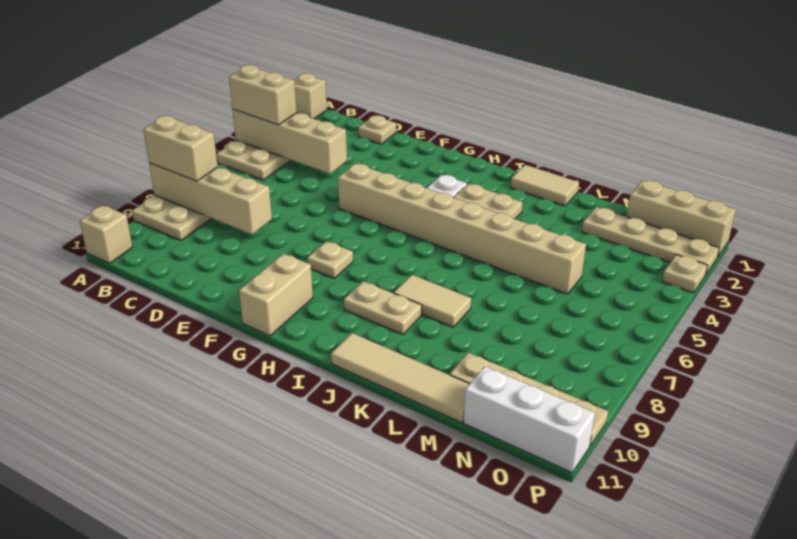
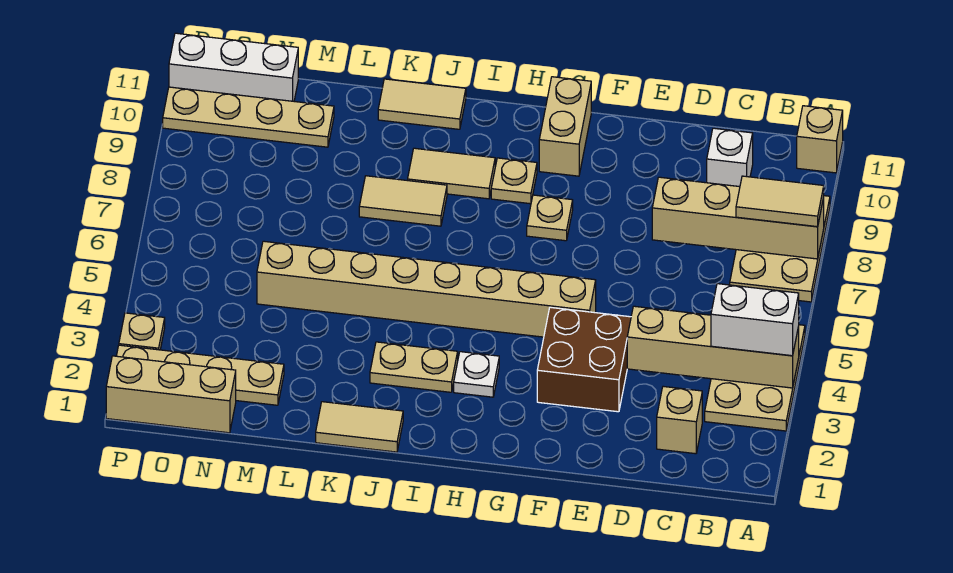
tan brick A1 level 1 -> tan brick C2 level 1
tan brick A4:B4 level 3 -> white brick A4:B4 level 3
tan brick A8:B8 level 3 -> tan tile A8:B8 level 3
none -> white brick C10 level 1
tan plate D1 level 1 -> tan plate H9 level 1
none -> brown brick E3:F4 level 1
tan plate I9:J9 level 1 -> tan tile I9:J9 level 1
tan tile J11:M11 level 1 -> tan tile J11:K11 level 1

